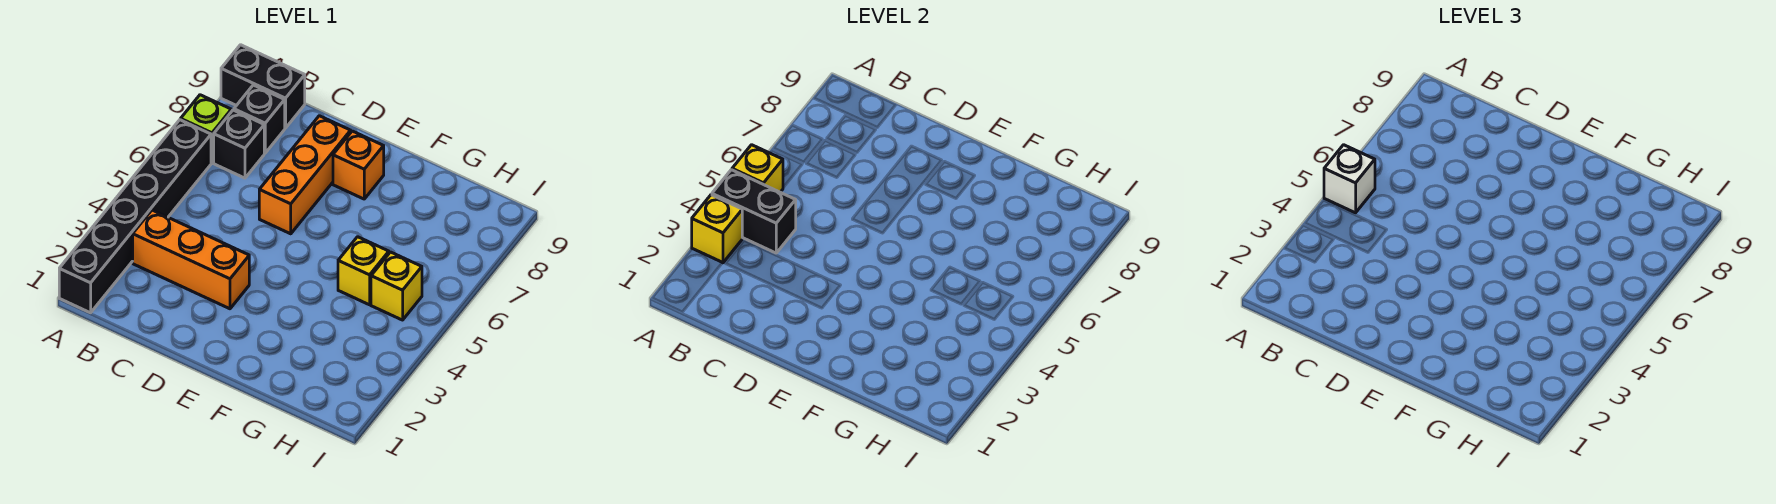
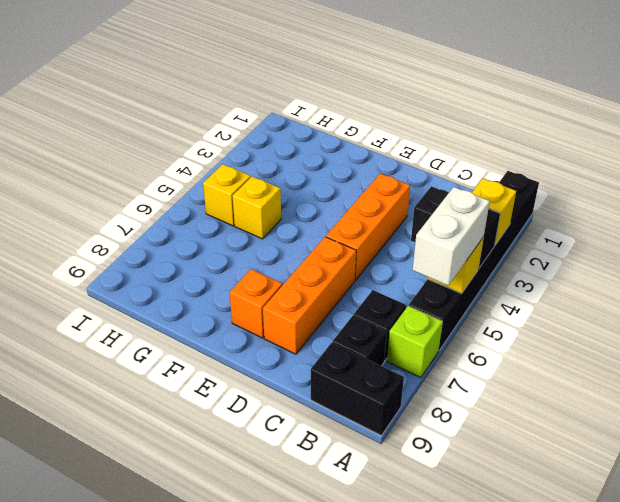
white brick A5 level 3 -> white brick A5:A6 level 3
orange brick B3:D3 level 1 -> orange brick D3:D5 level 1

